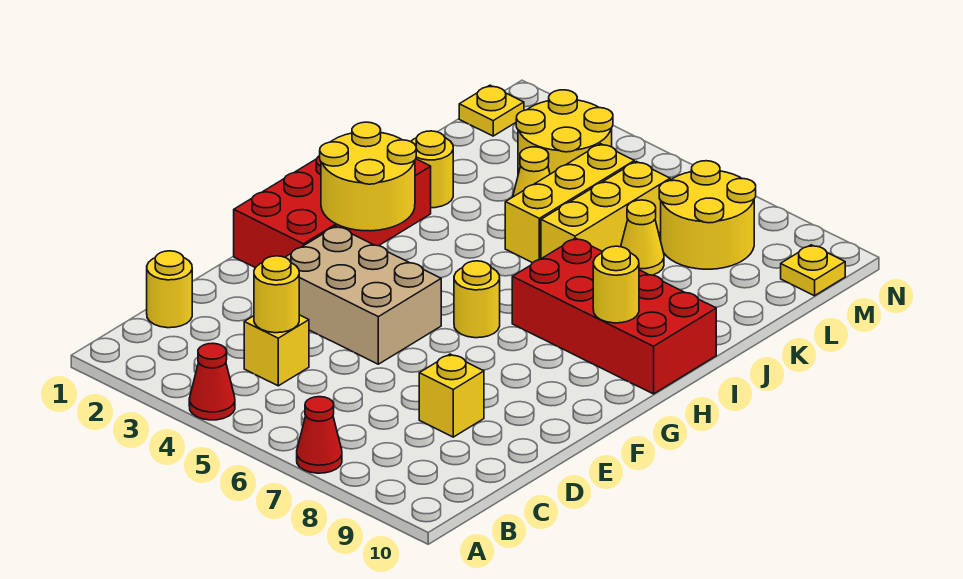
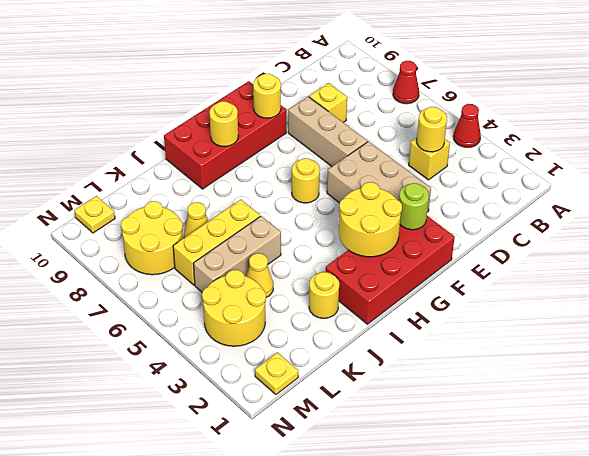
yellow round brick C1 level 1 -> yellow round brick F9 level 2
none -> tan brick E6:E8 level 1
none -> lime round brick F2 level 2
red brick H7:I10 level 1 -> red brick F9:I10 level 1
yellow brick J5:L5 level 1 -> tan brick J5:L5 level 1

